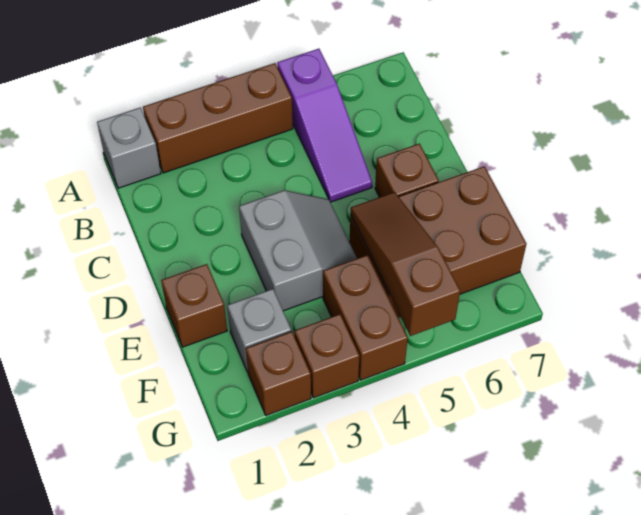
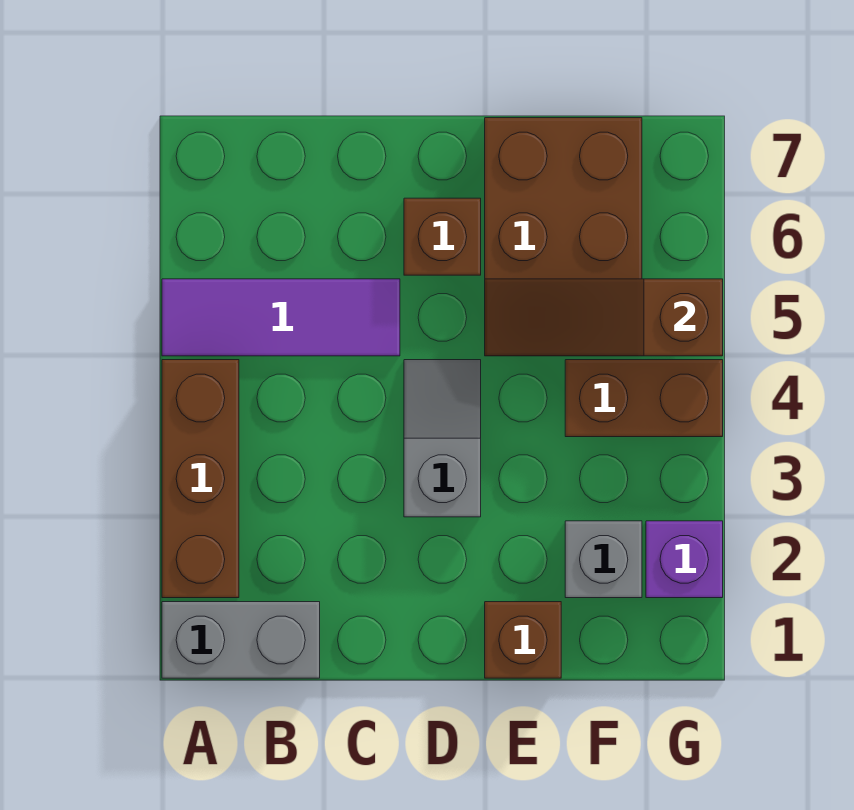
grey brick A1 level 1 -> grey brick A1:B1 level 1
purple slope A5:C5 level 1 top A -> purple tile A5:C5 level 1
grey slope D3:E4 level 1 top 3 -> grey slope D3:D4 level 1 top 3
brown brick G2 level 1 -> purple brick G2 level 1
brown brick G3 level 1 -> none

